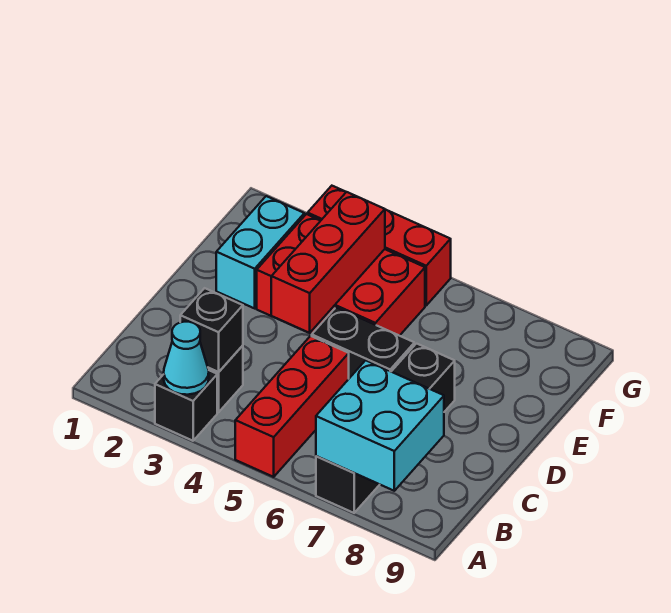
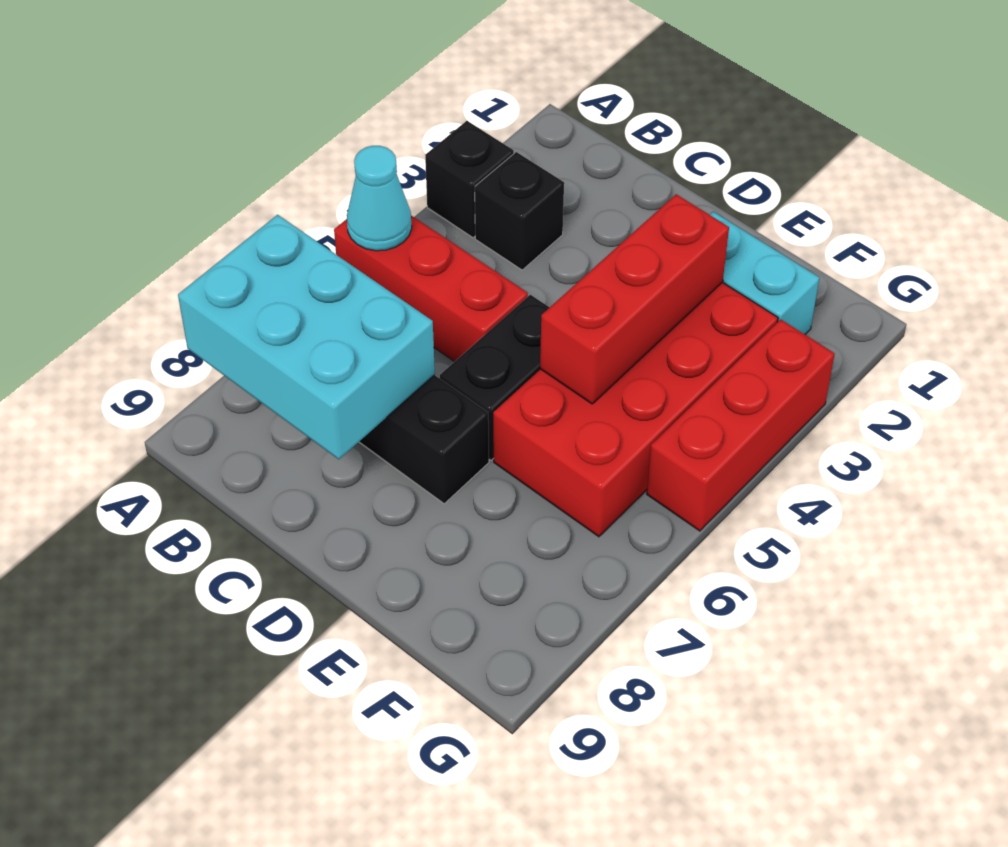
cyan cone A3 level 2 -> cyan cone A5 level 2
cyan brick A7:B8 level 2 -> cyan brick A7:C8 level 2
black brick B3 level 2 -> none
red brick D4:F4 level 2 -> red brick E3:E5 level 2
red brick E3:F5 level 1 -> red brick E3:F6 level 1

